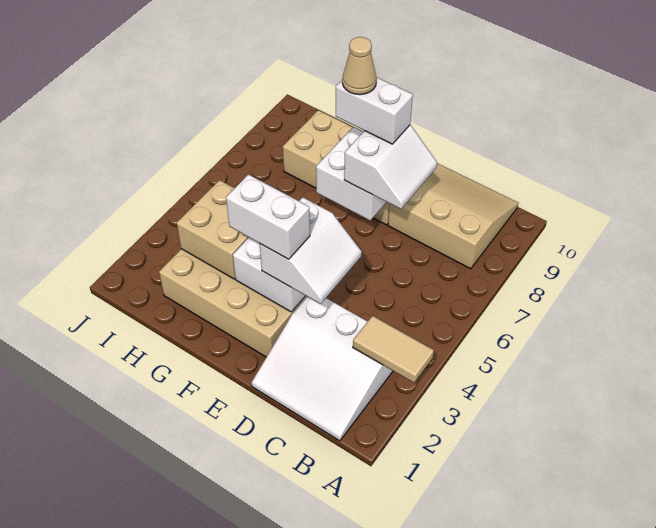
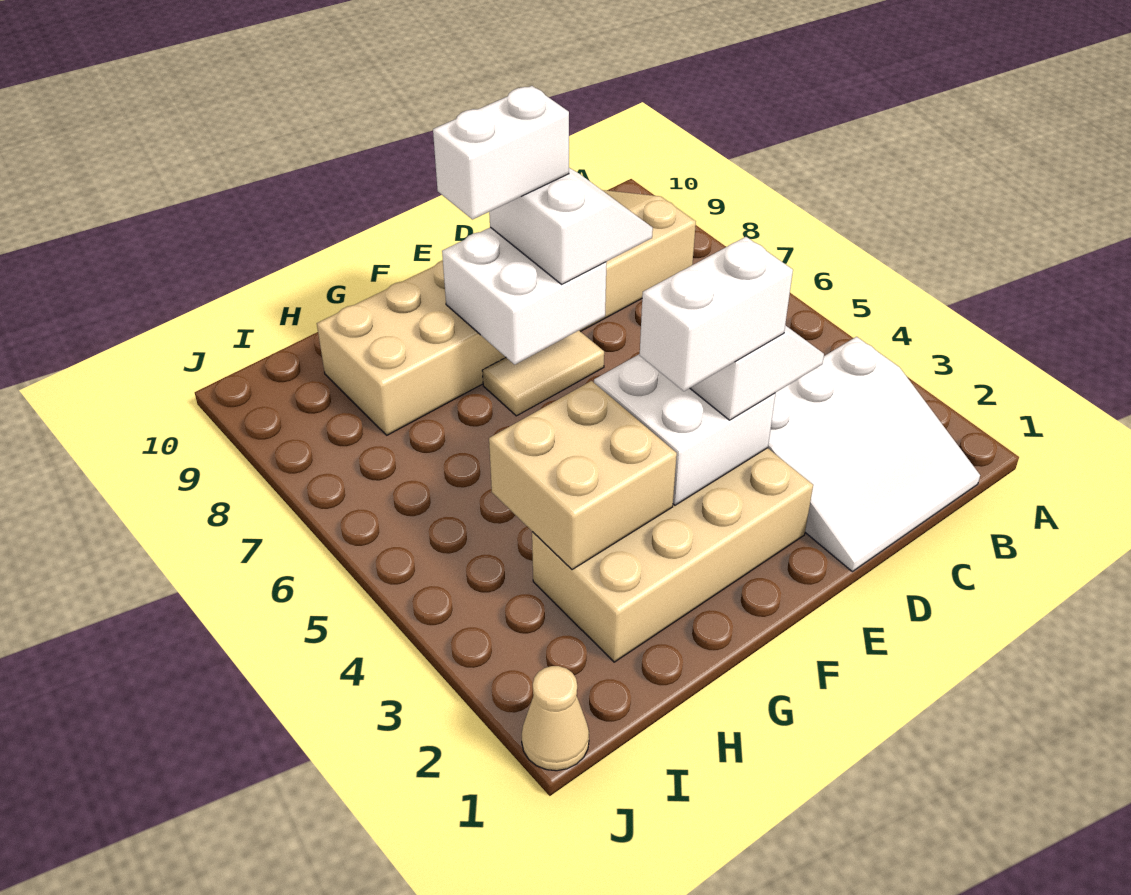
tan tile A3:B3 level 2 -> tan tile E7:F7 level 1
tan cone F8 level 5 -> tan cone J1 level 1

